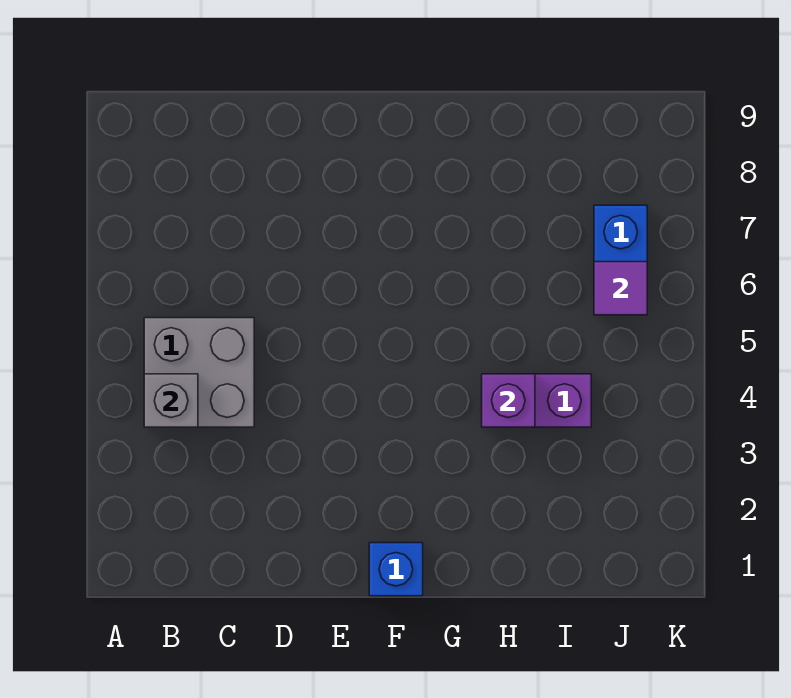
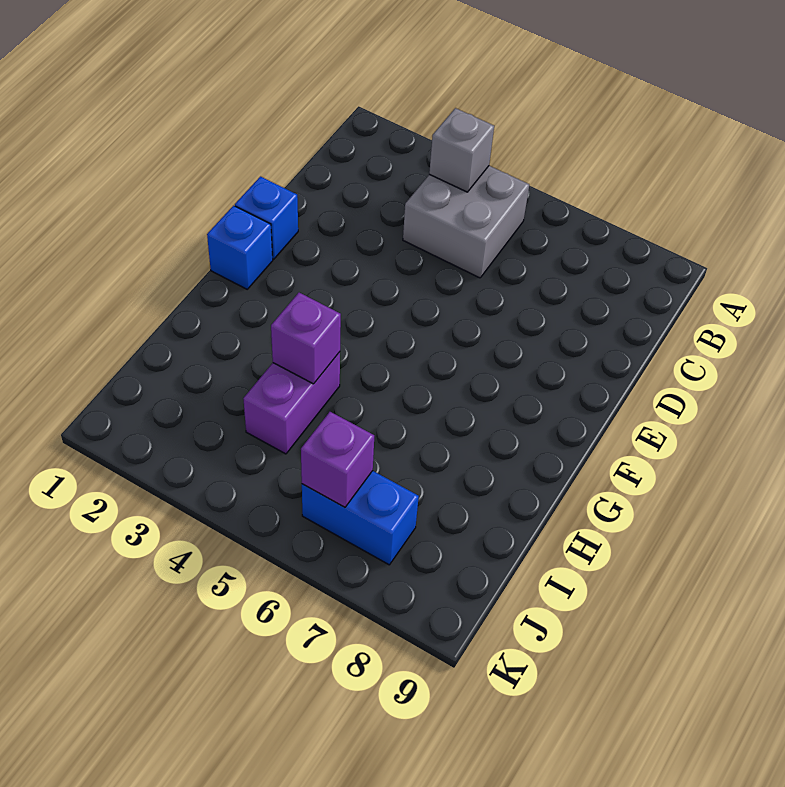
none -> blue brick E1 level 1
purple tile J6 level 2 -> purple brick J6 level 2

